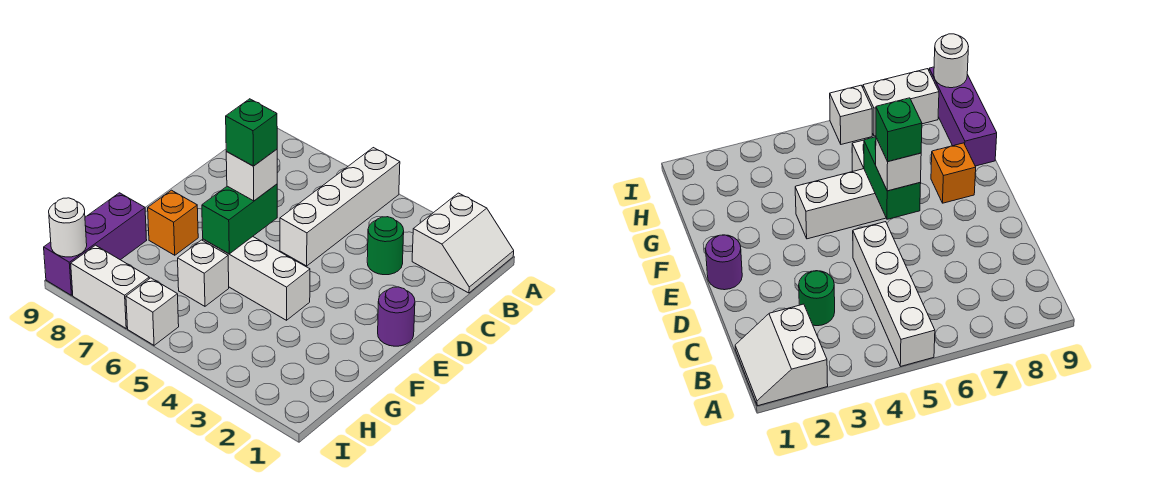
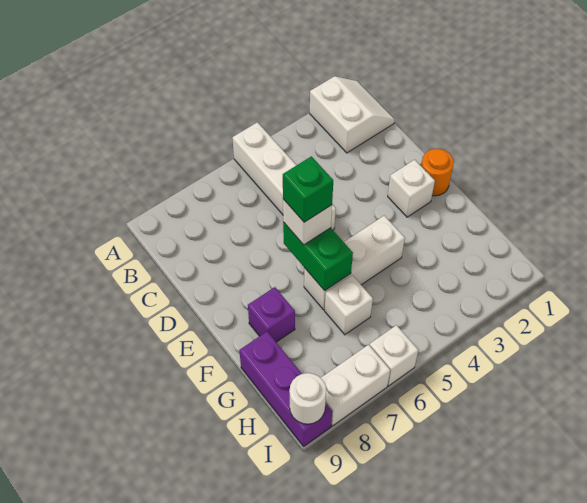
green round brick C3 level 1 -> none
purple round brick E1 level 1 -> orange round brick E1 level 1
none -> white brick E2 level 1
orange brick F8 level 1 -> purple brick F8 level 1

